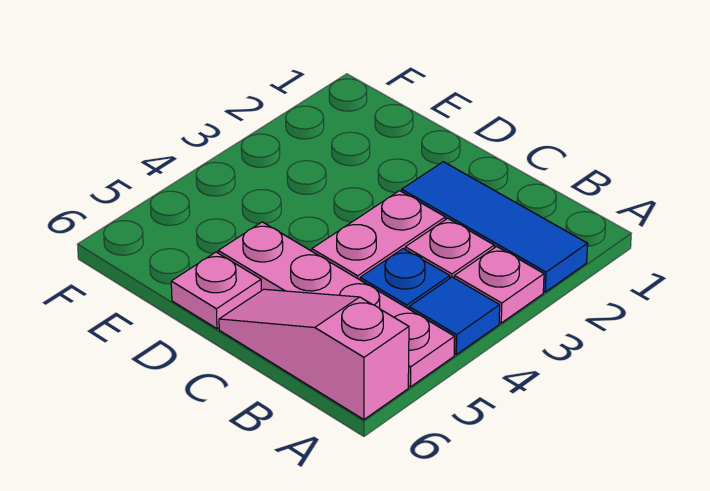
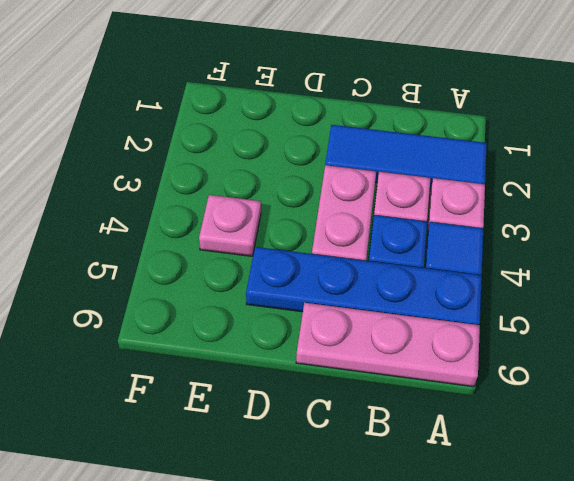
pink plate A5:D5 level 1 -> blue plate A5:D5 level 1
pink slope A6:C6 level 1 top A -> pink plate A6:C6 level 1
pink plate D6 level 1 -> pink plate E4 level 1

